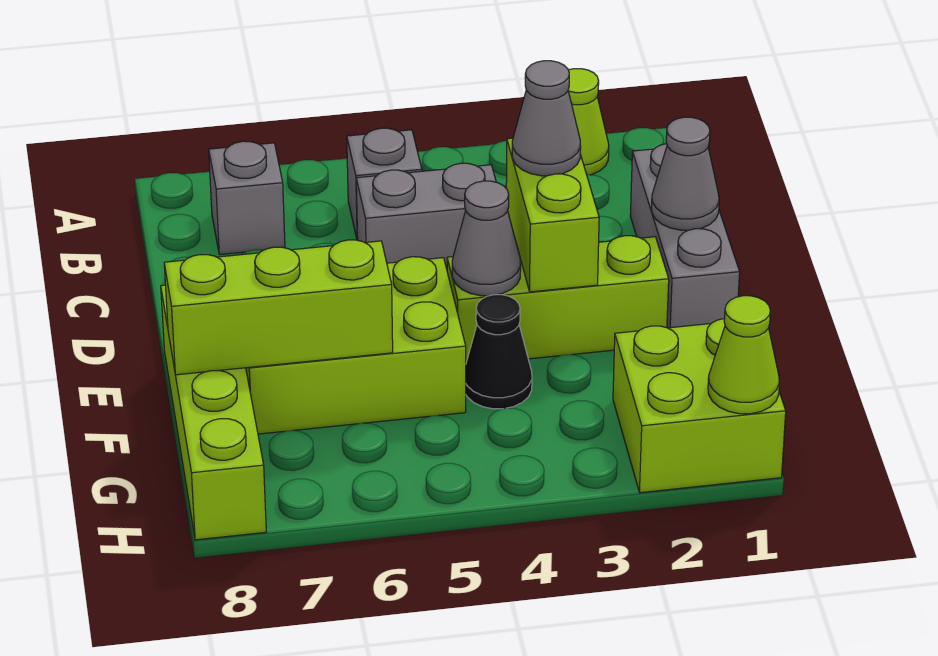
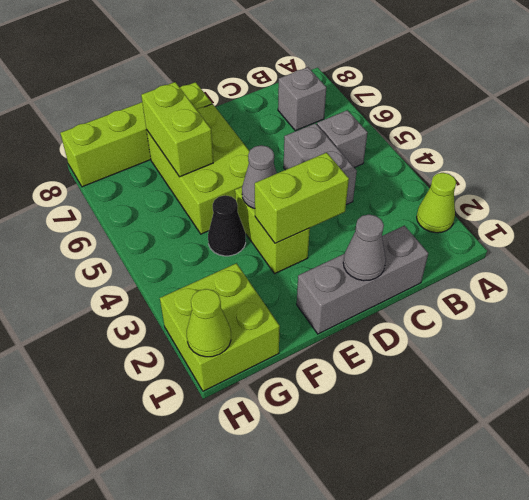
grey cone D3 level 3 -> none
lime brick E2:E4 level 1 -> lime brick E3:E4 level 1
lime brick F6:F8 level 2 -> lime brick F6:F7 level 2

